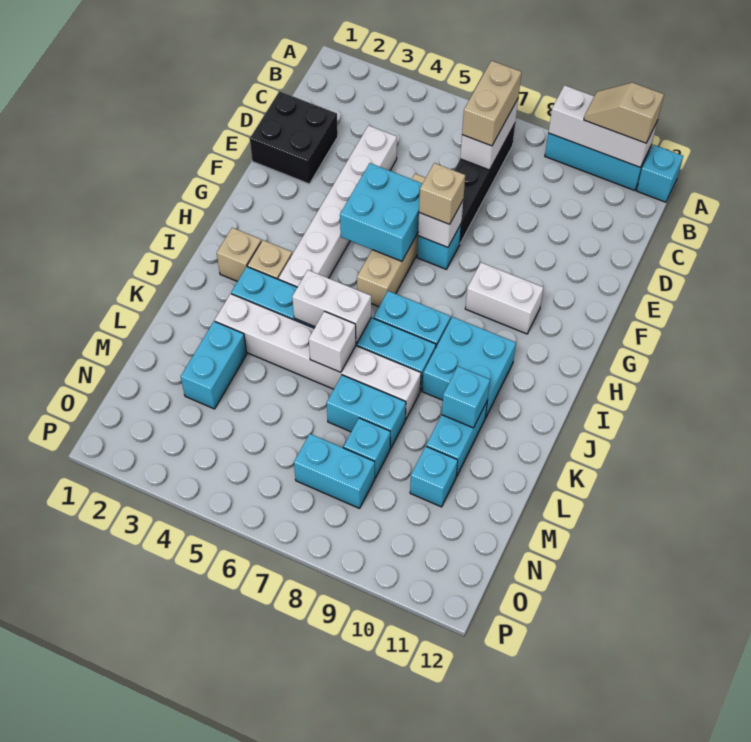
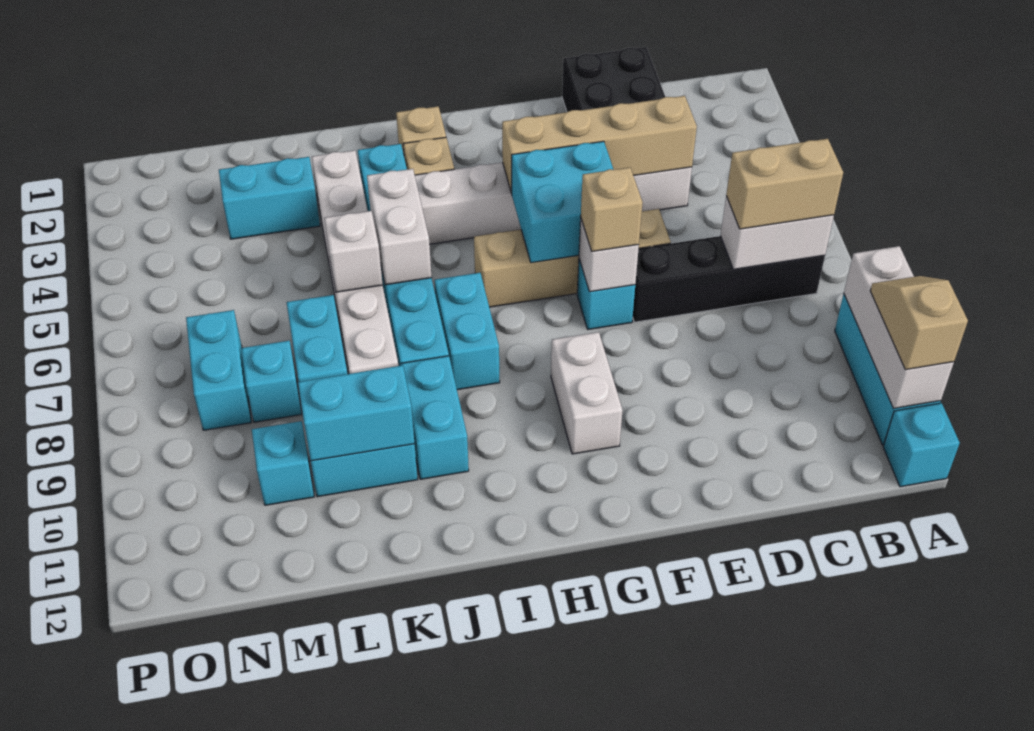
none -> tan brick D4:G4 level 2
cyan brick I9:J10 level 1 -> cyan brick J9:J10 level 1
cyan brick K10 level 2 -> cyan brick K10:L10 level 2

